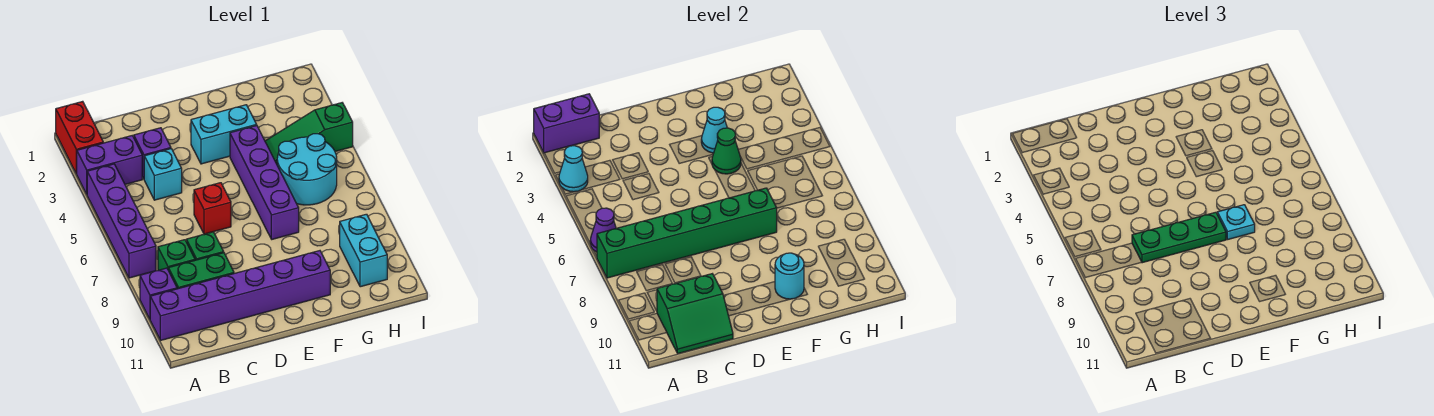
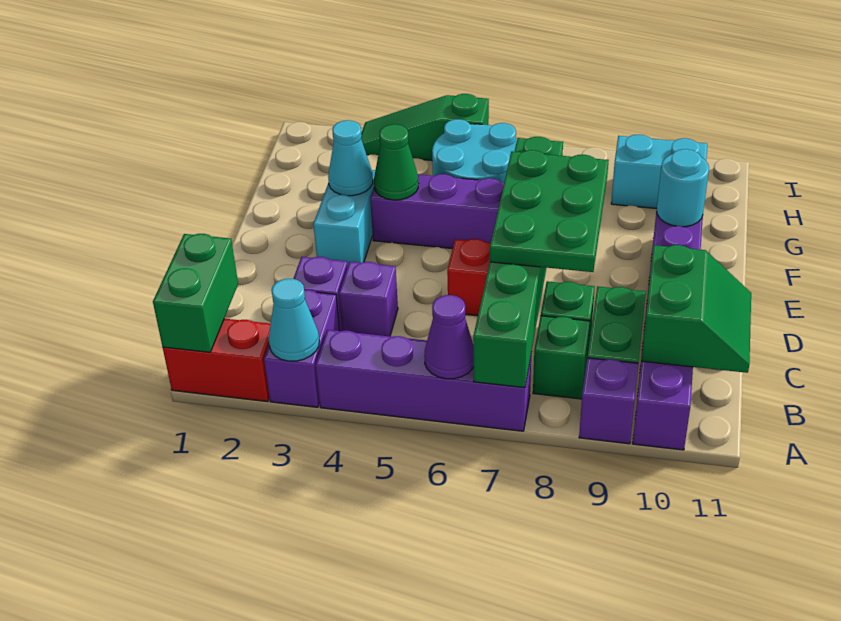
purple brick A1:B1 level 2 -> green brick A1:B1 level 2
cyan brick C4 level 1 -> purple brick C4 level 1
green plate C7:E7 level 3 -> green plate C7:E8 level 3
cyan plate F7 level 3 -> none
green slope G4:I4 level 1 top I -> green slope I3:I5 level 1 top 5

